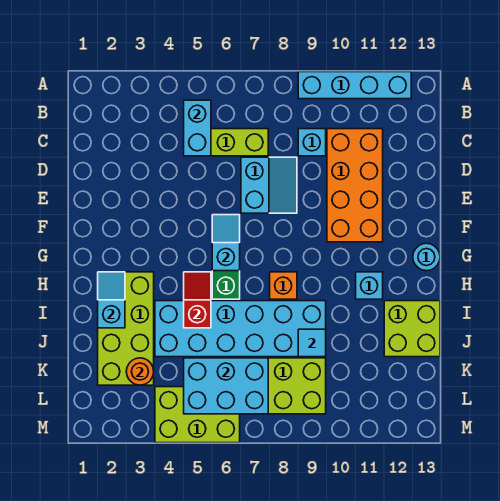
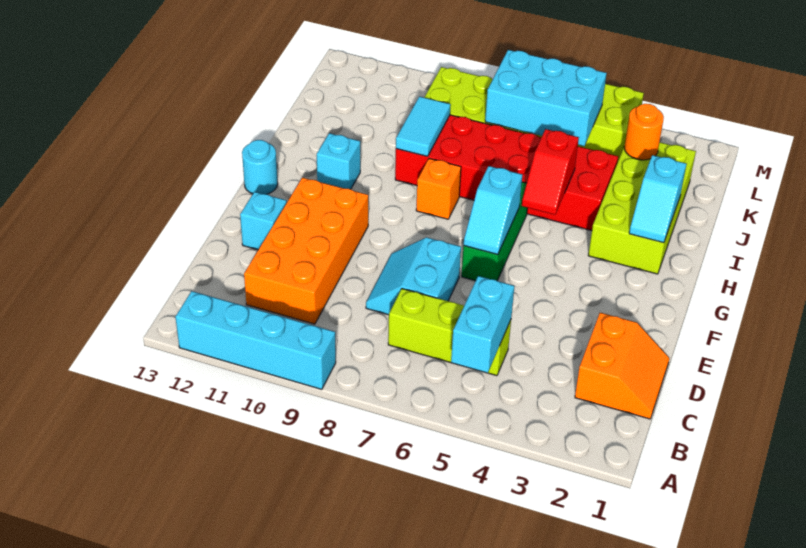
none -> orange slope C1:D2 level 1 top 2
cyan brick C9 level 1 -> cyan brick E12 level 1
cyan brick I4:J9 level 1 -> red brick I4:J9 level 1
lime brick I12:J13 level 1 -> none
cyan tile J9 level 2 -> cyan tile I9:J9 level 2

